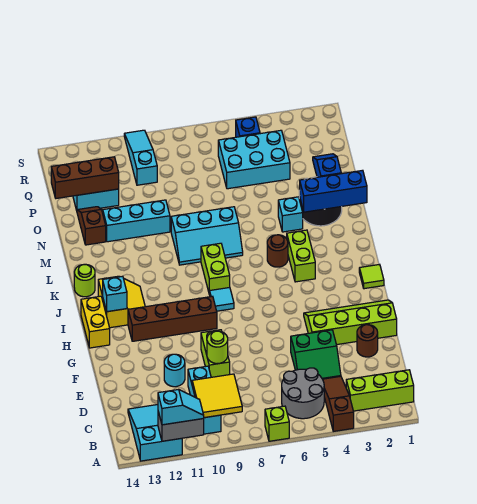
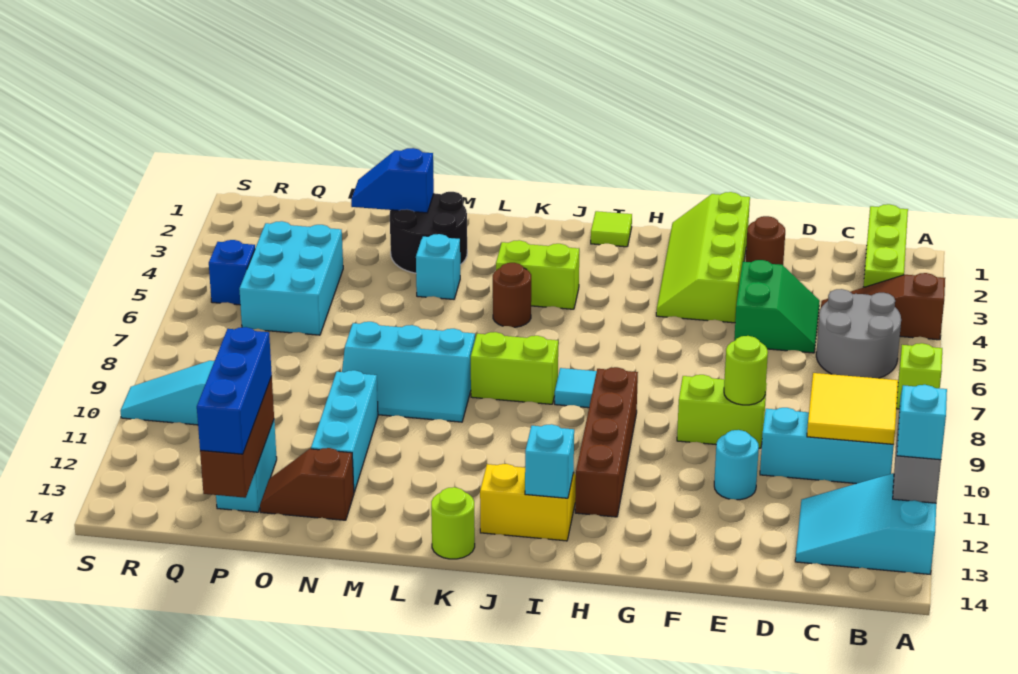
yellow brick H14:I14 level 1 -> none
cyan slope L7:M9 level 1 top M -> cyan slope L8:N9 level 1 top 8
blue brick M1:M3 level 2 -> blue brick P12:P14 level 3

